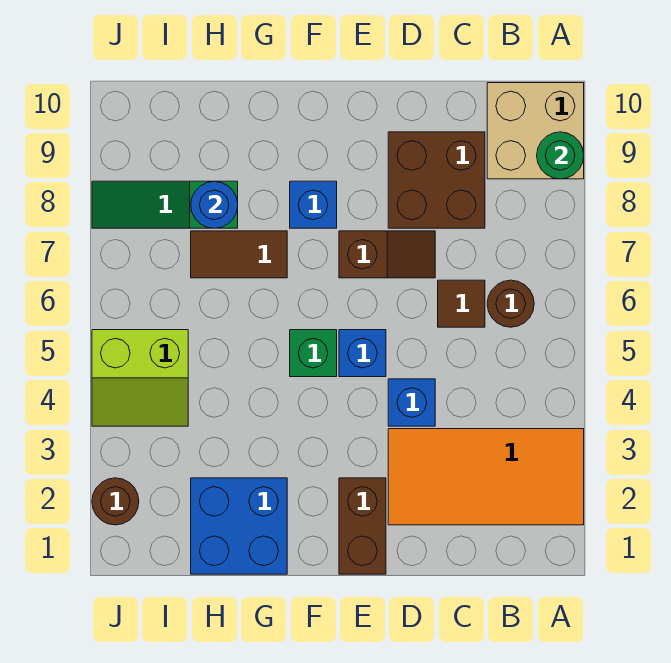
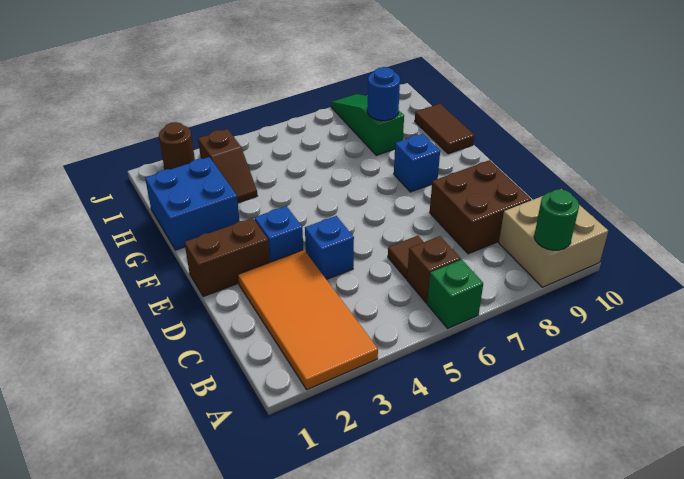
brown round brick B6 level 1 -> brown brick B6 level 1
brown slope D7:E7 level 1 top E -> brown slope H3:I3 level 1 top I
blue brick E5 level 1 -> blue brick E3 level 1
green brick F5 level 1 -> green brick A6 level 1
brown tile G7:H7 level 1 -> brown tile G10:H10 level 1
lime slope I4:J5 level 1 top 5 -> none

